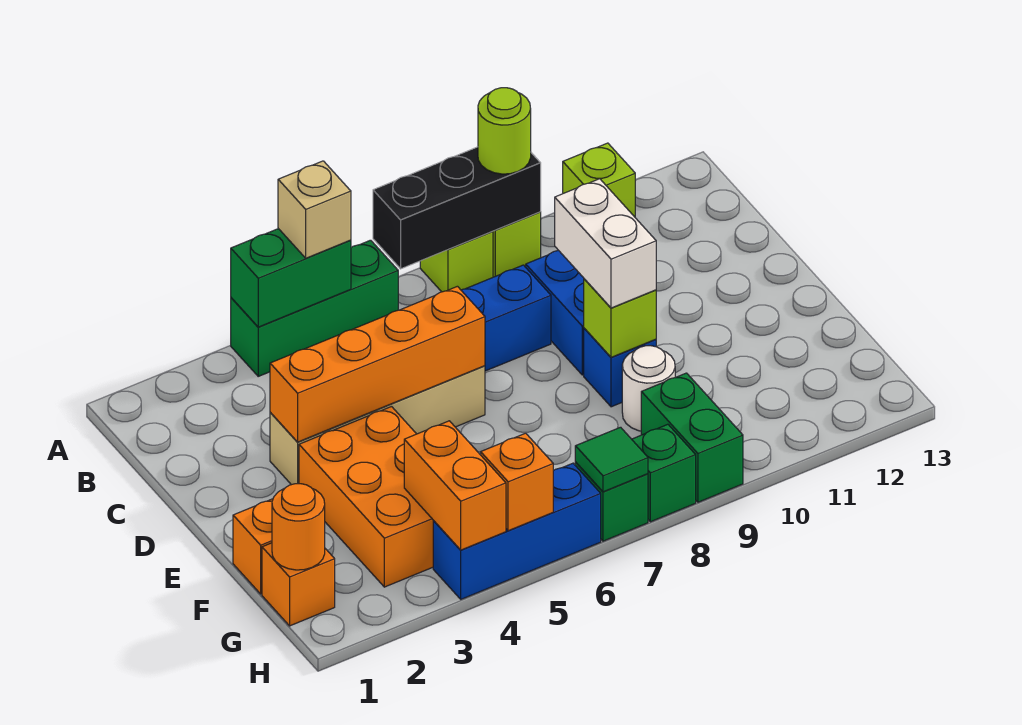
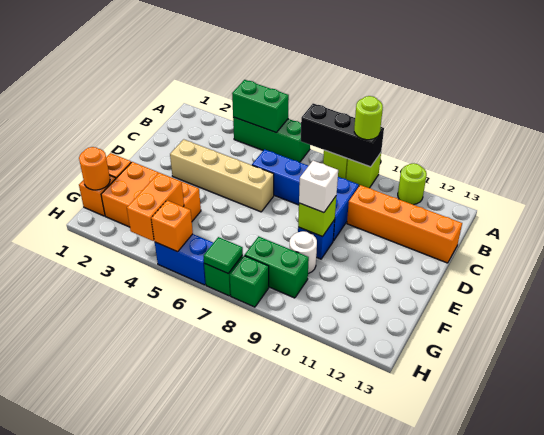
tan brick A5 level 3 -> none
lime brick A11 level 1 -> lime round brick A11 level 1
orange brick D3:D6 level 2 -> orange brick C10:C13 level 1
white brick D9:E9 level 3 -> white brick E9 level 3
orange brick E3:G4 level 1 -> orange brick F2:G4 level 1
green brick G9:H9 level 1 -> green brick G8:G9 level 1
blue brick H4:H6 level 1 -> blue brick H5:H6 level 1

